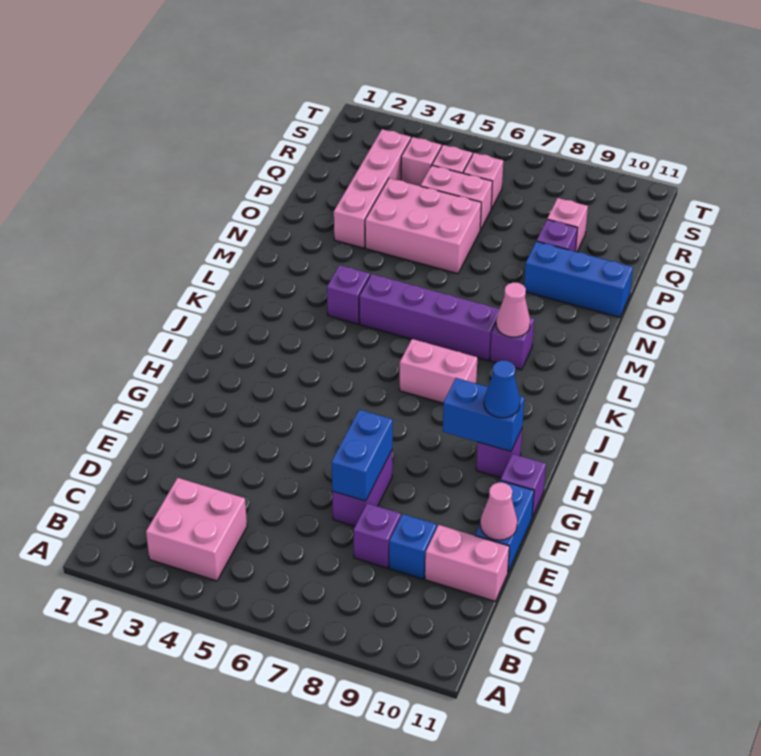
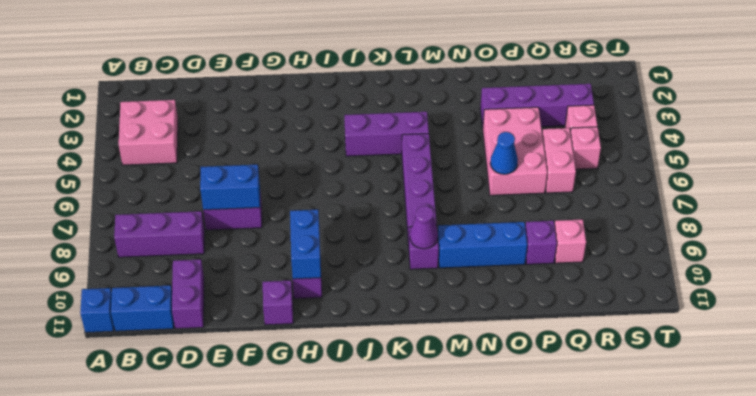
purple brick D8 level 1 -> purple brick B8:D8 level 1
blue brick D9 level 1 -> blue brick A11 level 1
pink brick D10:D11 level 1 -> purple brick D10:D11 level 1
blue brick E11:F11 level 1 -> blue brick B11:C11 level 1
pink cone E11 level 2 -> none
blue cone H10 level 3 -> blue cone O6 level 2
pink brick J7:J8 level 1 -> none
purple brick L4 level 1 -> purple brick J4:L4 level 1
pink cone L9 level 2 -> purple cone L9 level 2
pink brick O3:R3 level 1 -> purple brick O3:R3 level 1
blue brick O9:O11 level 1 -> blue brick M9:O9 level 1
pink brick R6 level 1 -> none

